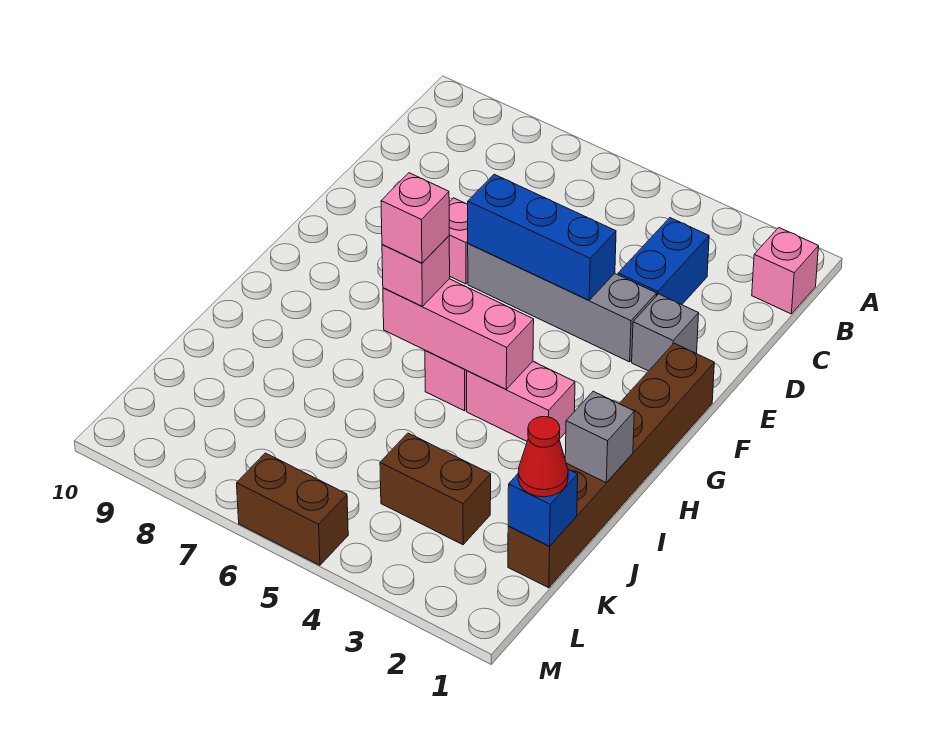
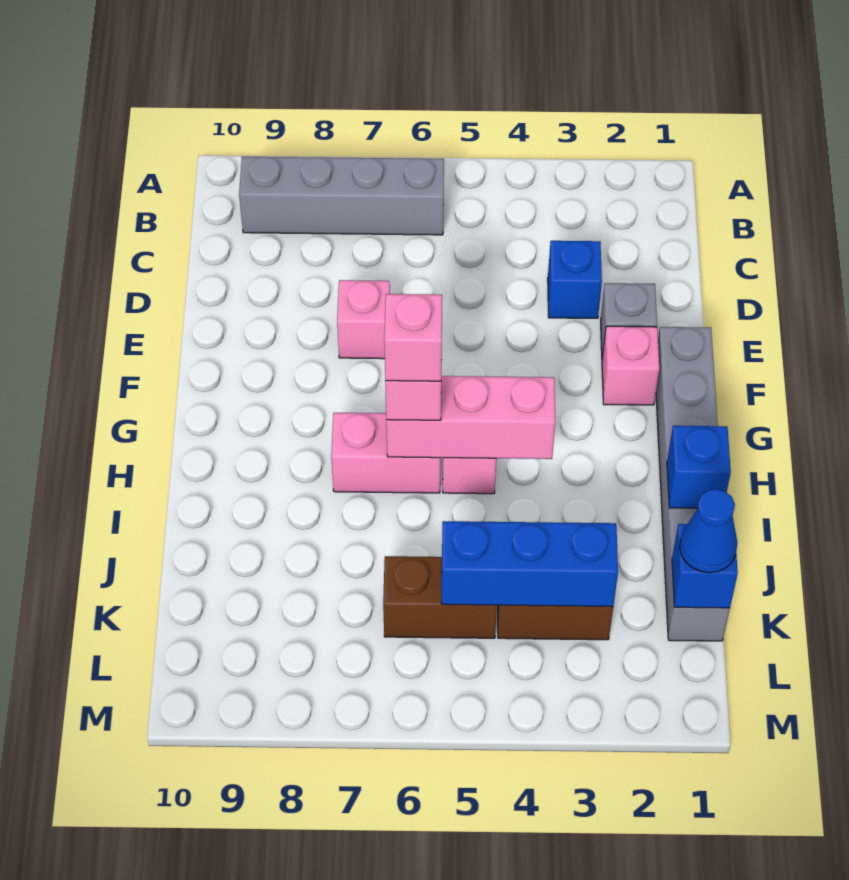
pink brick B1 level 1 -> pink brick F2 level 1
blue brick C3:D3 level 1 -> blue brick D3 level 1
grey brick E3:E6 level 1 -> grey brick B6:B9 level 1
blue brick E4:E6 level 2 -> blue brick K3:K5 level 2
brown brick F1:K1 level 1 -> grey brick F1:K1 level 1
pink brick H3:H4 level 1 -> pink brick H6:H7 level 1
grey brick I1 level 2 -> blue brick I1 level 2
red cone K1 level 3 -> blue cone K1 level 3
brown brick M5:M6 level 1 -> brown brick K5:K6 level 1

